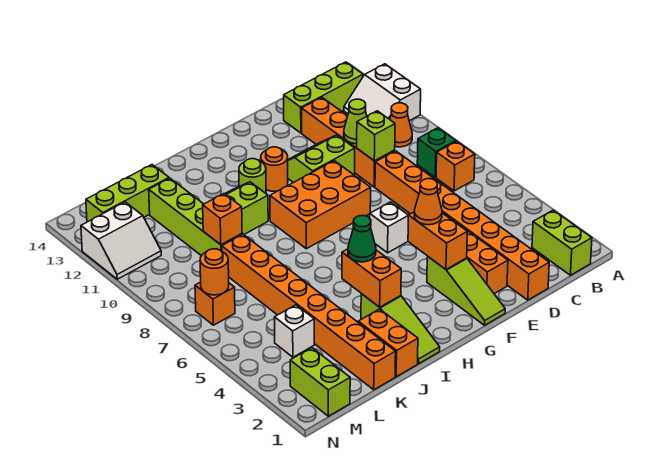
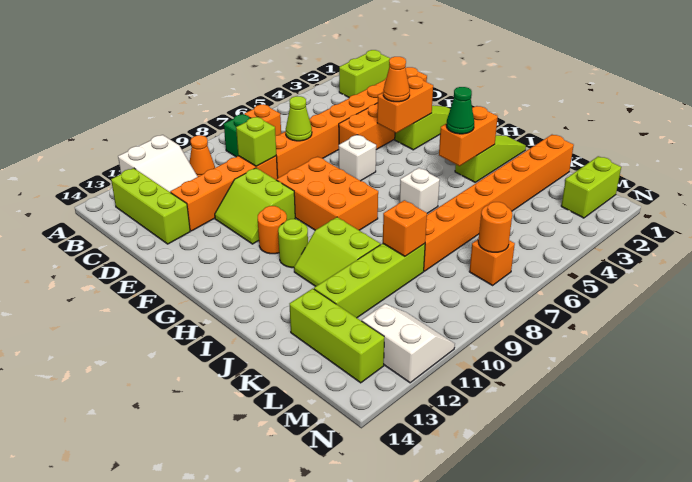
lime cone D10 level 2 -> lime cone D7 level 2
orange brick J1:J2 level 1 -> none
white brick L4 level 1 -> white brick I6 level 1

